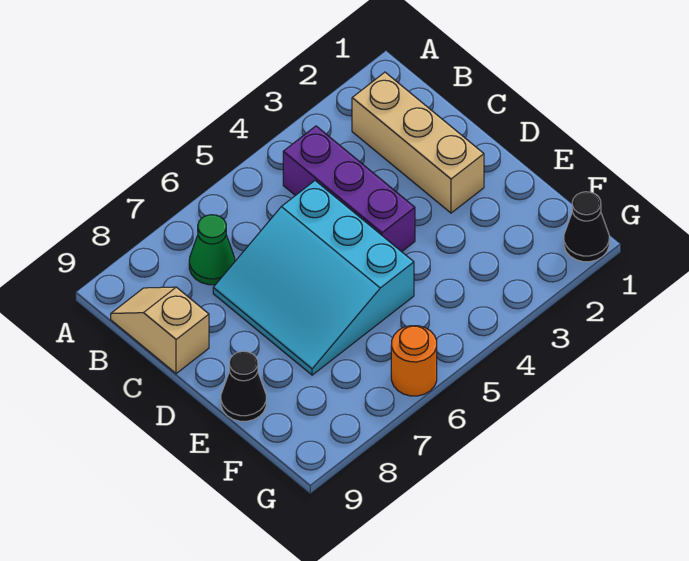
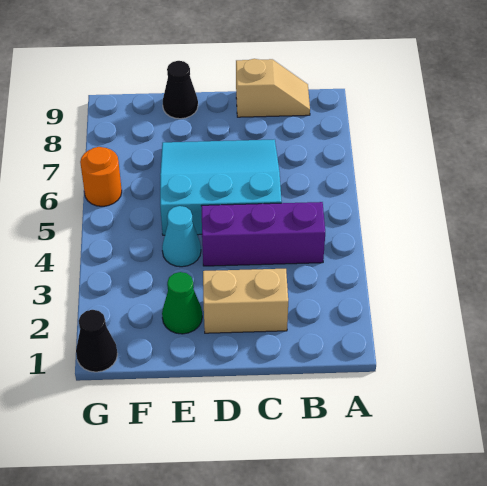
tan brick B2:D2 level 1 -> tan brick C2:D2 level 1
green cone B7 level 1 -> green cone E2 level 1
none -> cyan cone E4 level 1

